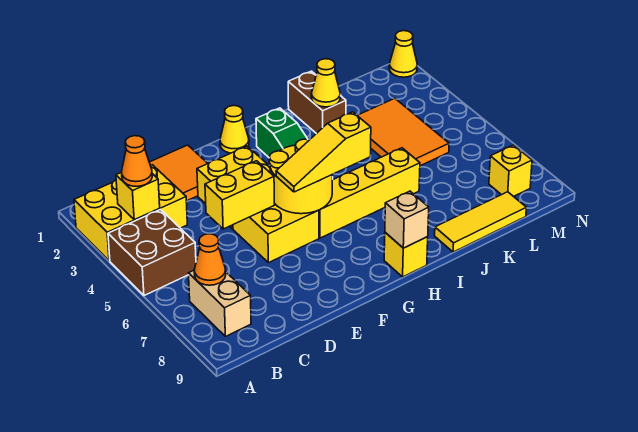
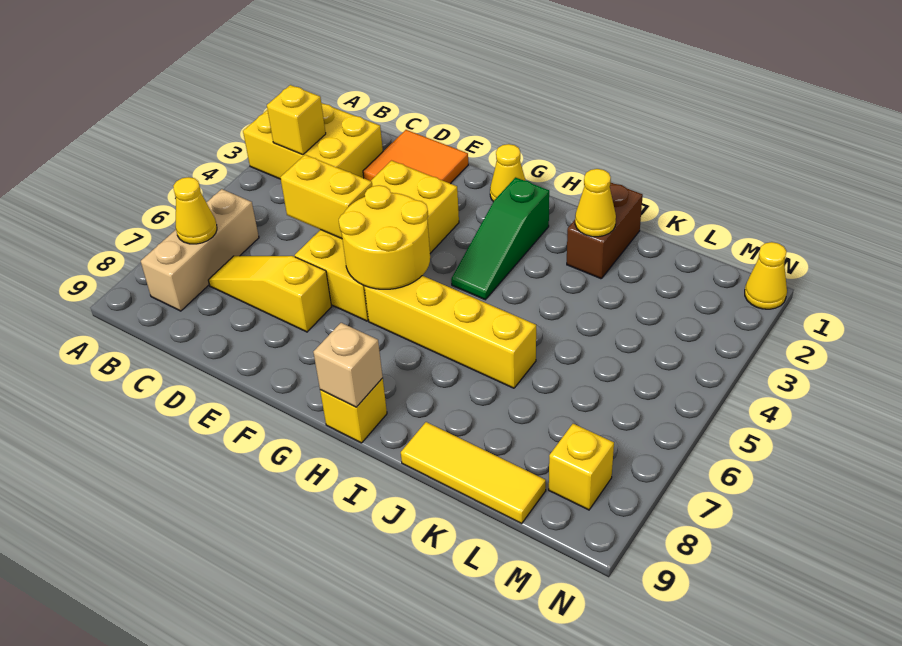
brown brick A4:B5 level 1 -> none
orange cone B3 level 3 -> none
tan brick B7:B8 level 1 -> tan brick B6:B8 level 1
orange cone B7 level 2 -> yellow cone B7 level 2
yellow slope F6:H6 level 3 top H -> yellow slope C7:E7 level 1 top E
orange tile K3:L5 level 1 -> none

